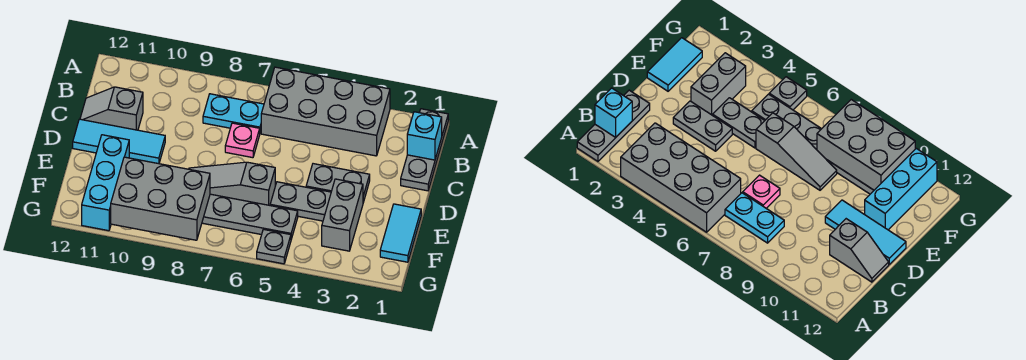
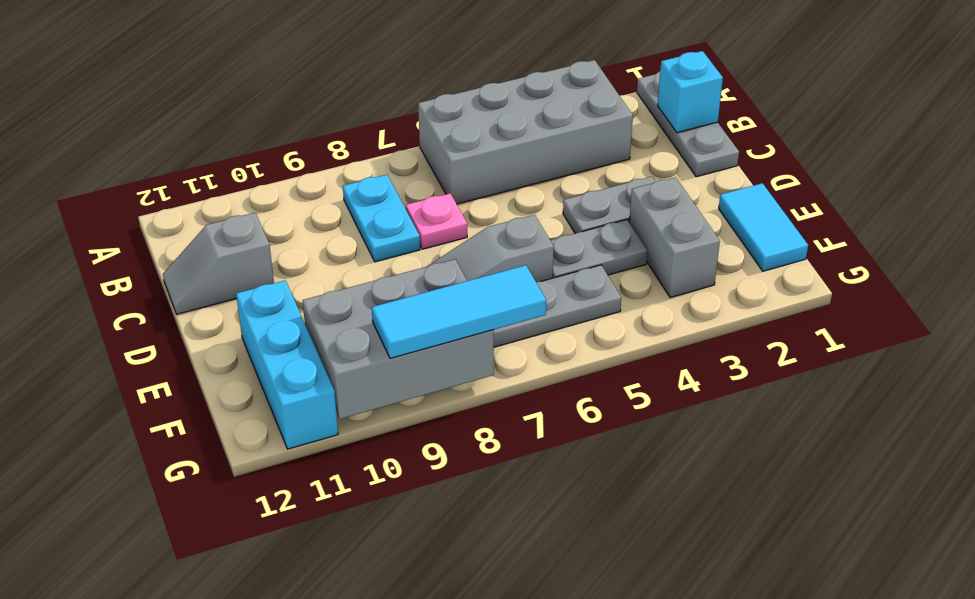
cyan plate B7:B8 level 1 -> cyan plate B8:C8 level 1
cyan tile D10:D12 level 1 -> cyan tile G7:G9 level 3
grey plate G5 level 1 -> none

